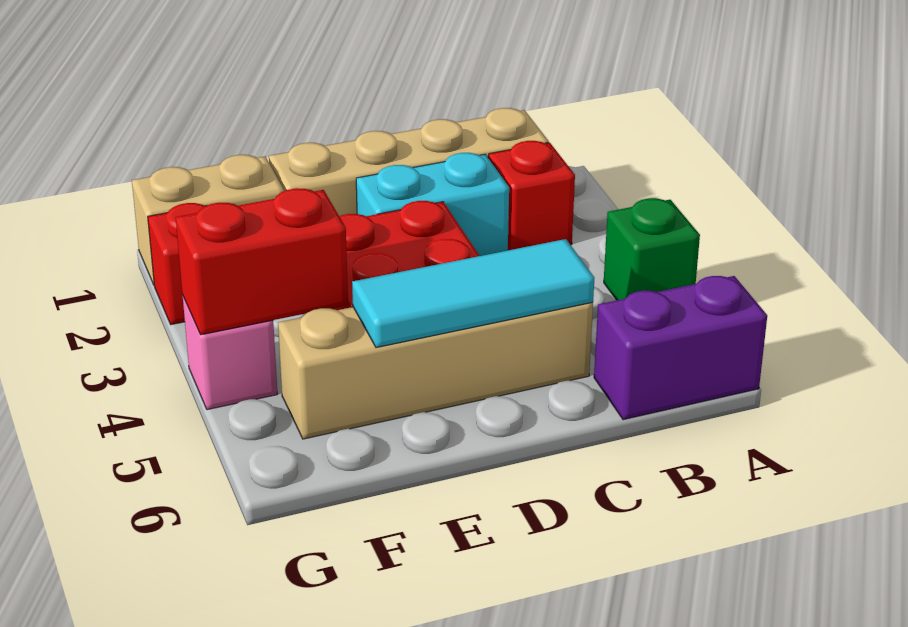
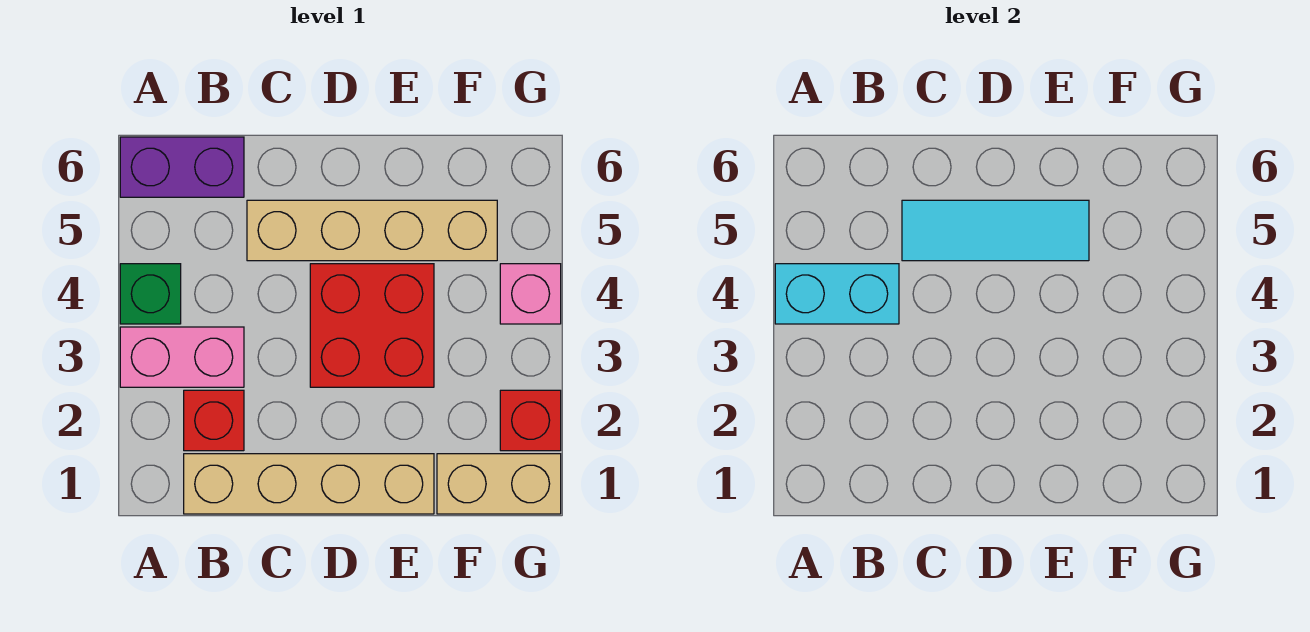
none -> pink brick A3:B3 level 1
cyan brick C2:D2 level 1 -> cyan brick A4:B4 level 2
red brick F4:G4 level 2 -> none

